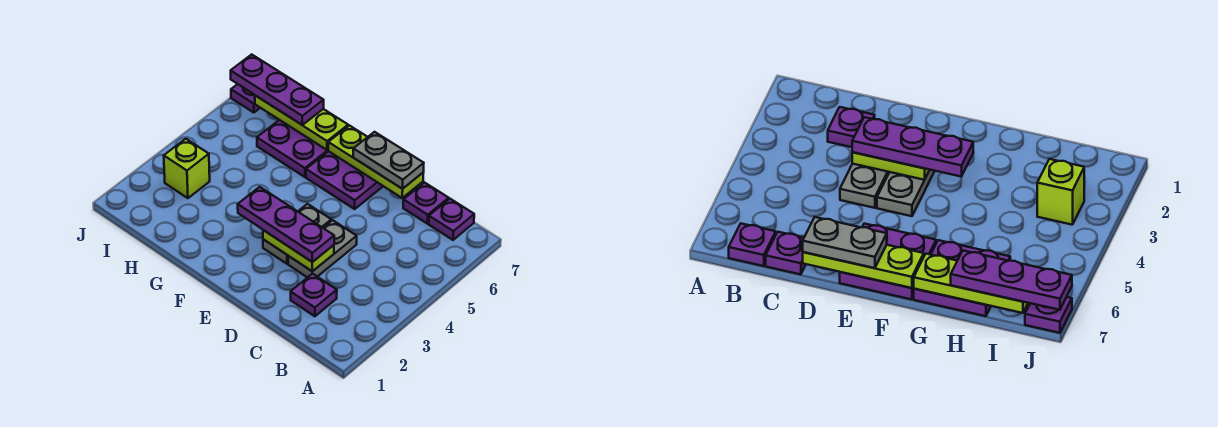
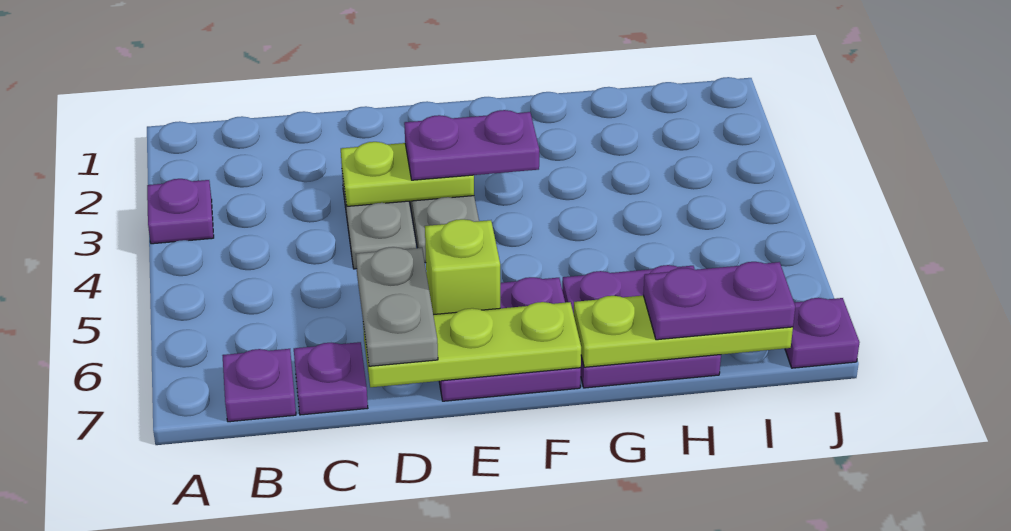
purple plate C2 level 1 -> purple plate A3 level 1
purple plate D3:F3 level 3 -> purple plate E3:F3 level 3
grey plate D7:E7 level 3 -> grey plate D6:D7 level 3
purple plate H7:J7 level 3 -> purple plate H7:I7 level 3
lime brick I3 level 1 -> lime brick E6 level 2

